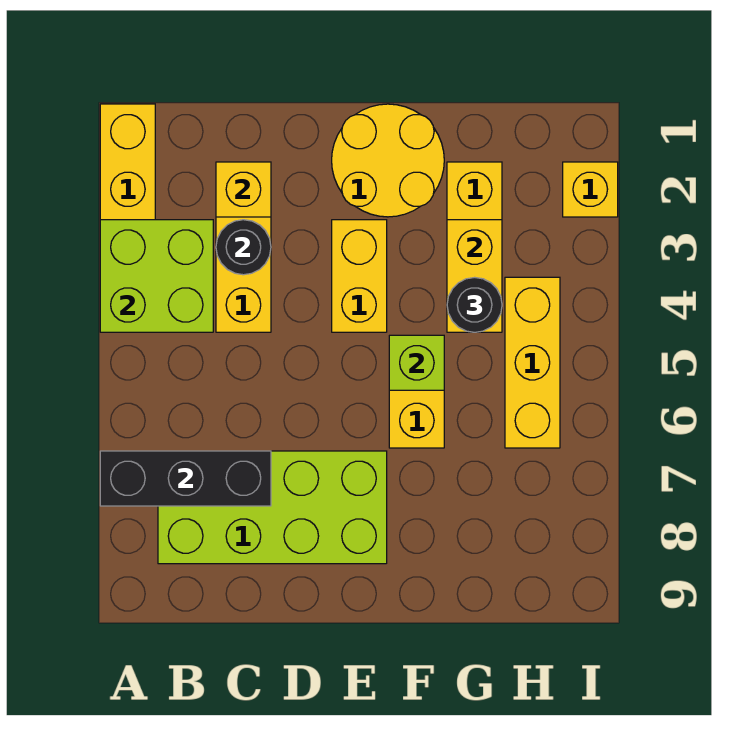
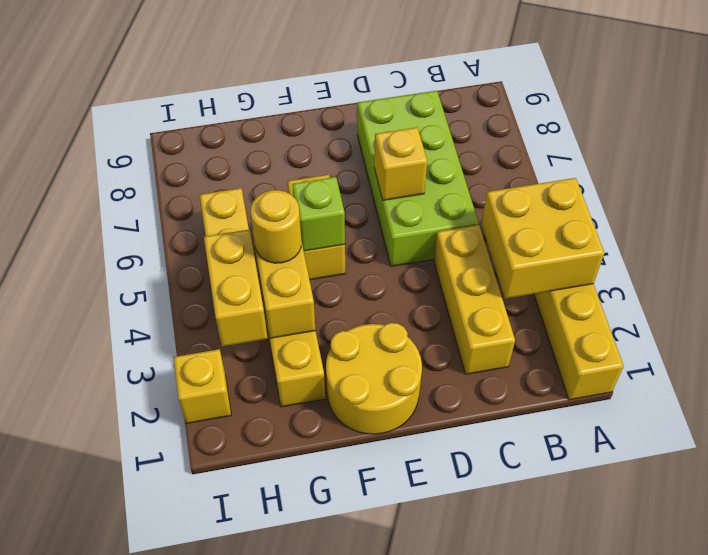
lime brick A3:B4 level 2 -> yellow brick A3:B4 level 2
black brick A7:C7 level 2 -> none
lime brick B7:E8 level 1 -> lime brick C5:D8 level 1
yellow brick C2 level 2 -> yellow brick D6 level 2
black round brick C3 level 2 -> none
yellow brick E3:E4 level 1 -> yellow brick H3:H4 level 2
black round brick G4 level 3 -> yellow round brick G4 level 3

